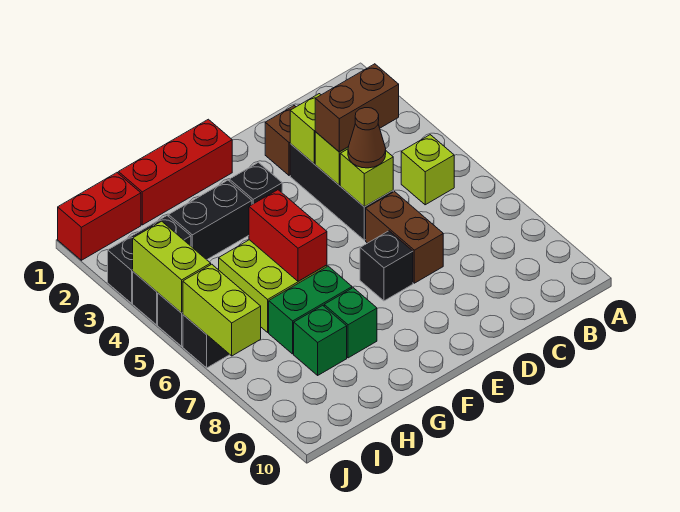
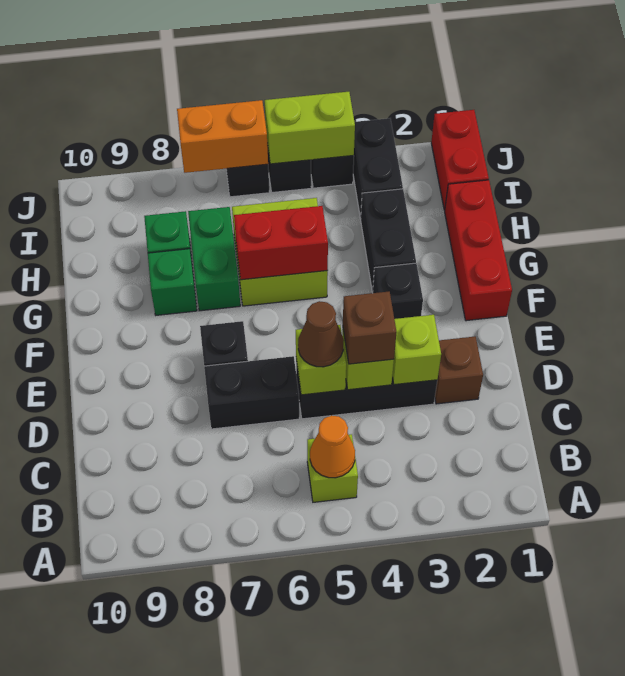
none -> orange cone B5 level 2
brown brick C4:D4 level 3 -> brown brick D4 level 3
brown brick D6:D7 level 1 -> black brick D6:D7 level 1
lime brick J6:J7 level 2 -> orange brick J6:J7 level 2

